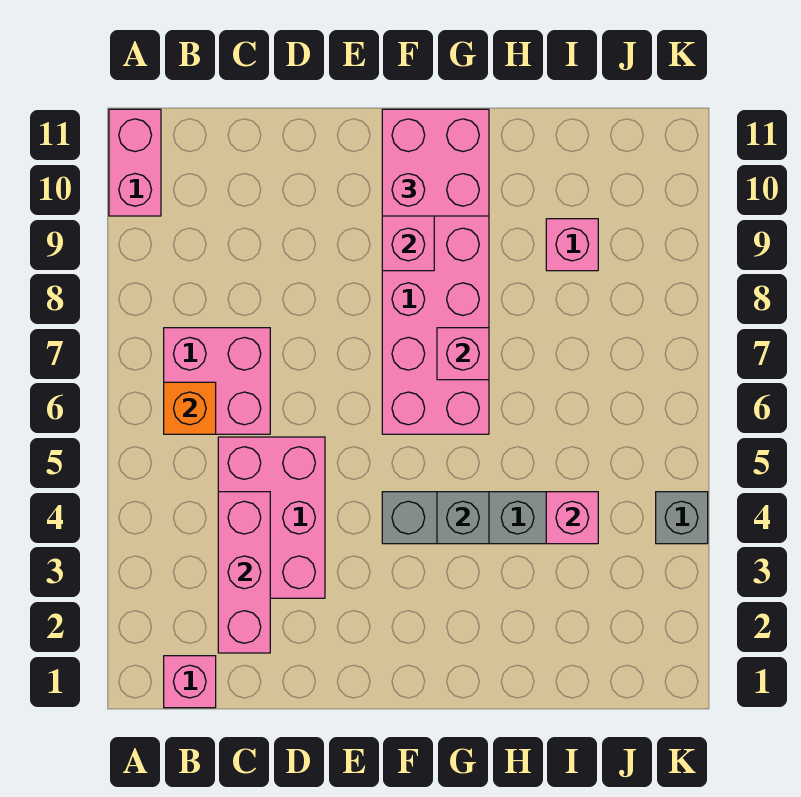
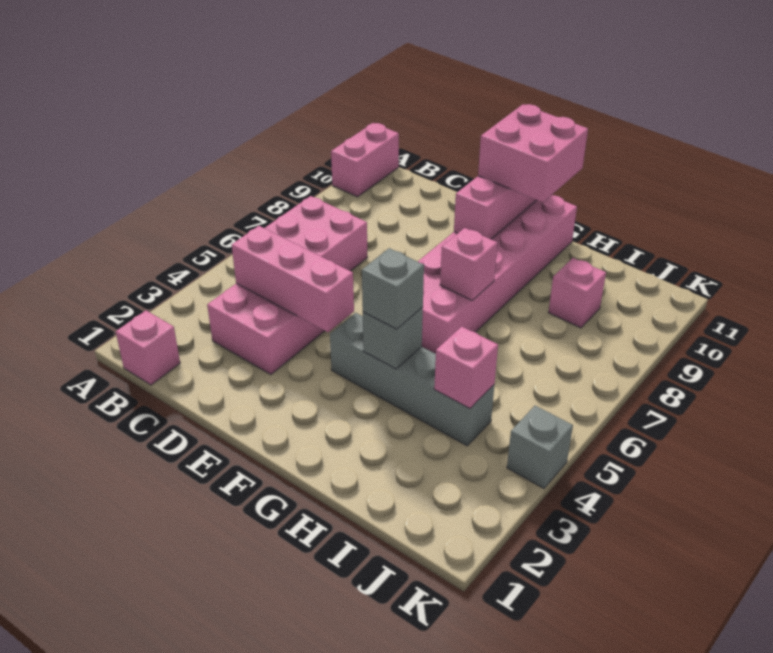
orange brick B6 level 2 -> none
pink brick C2:C4 level 2 -> pink brick C4:E4 level 2
none -> grey brick G4 level 3

